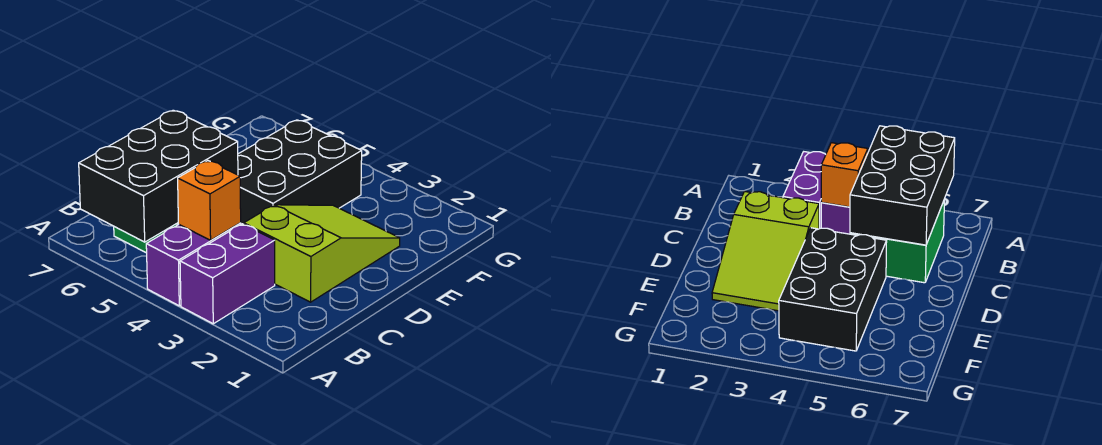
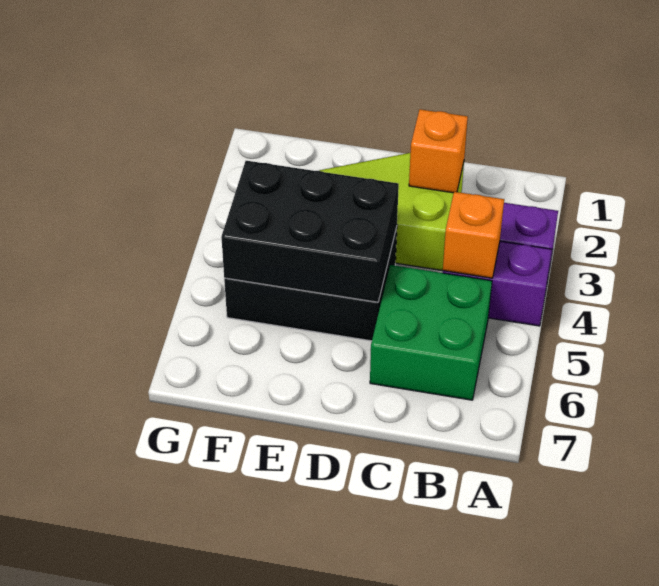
black brick A5:C6 level 2 -> black brick D4:F5 level 2
none -> orange brick C2 level 2

